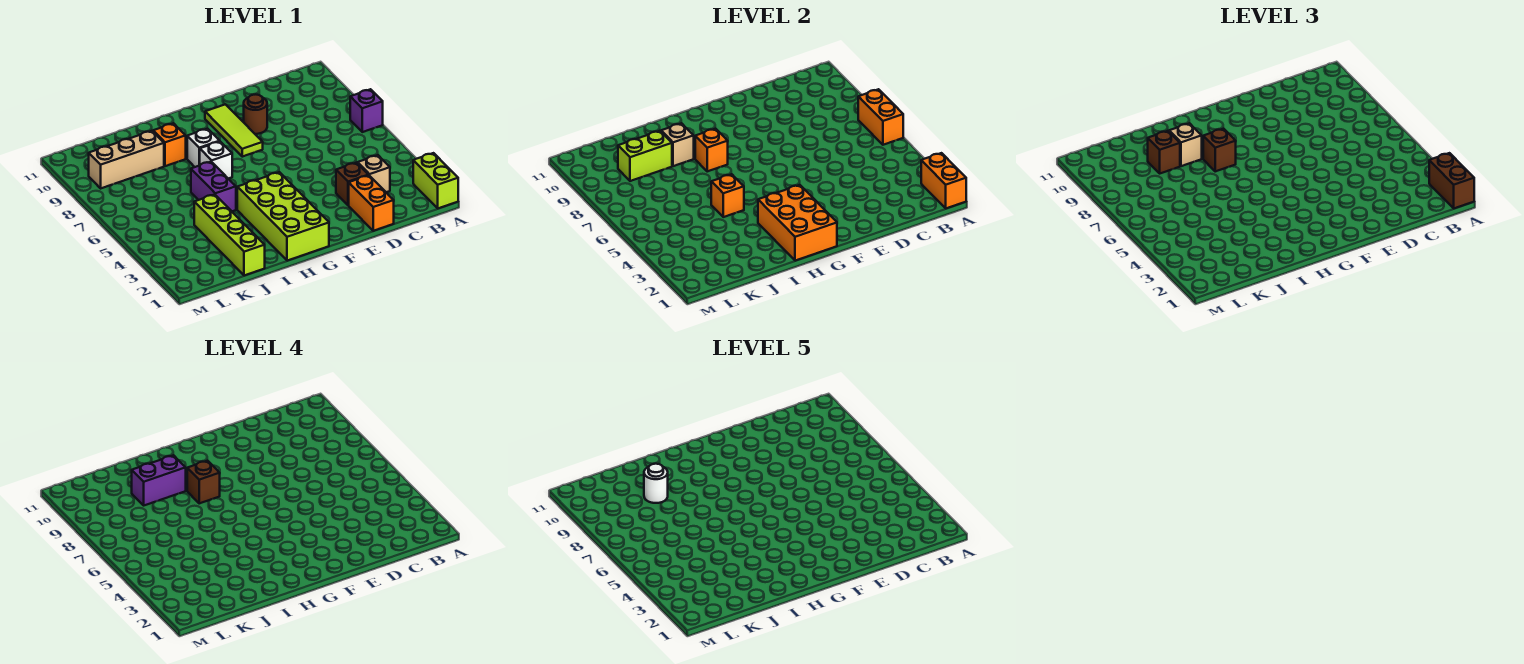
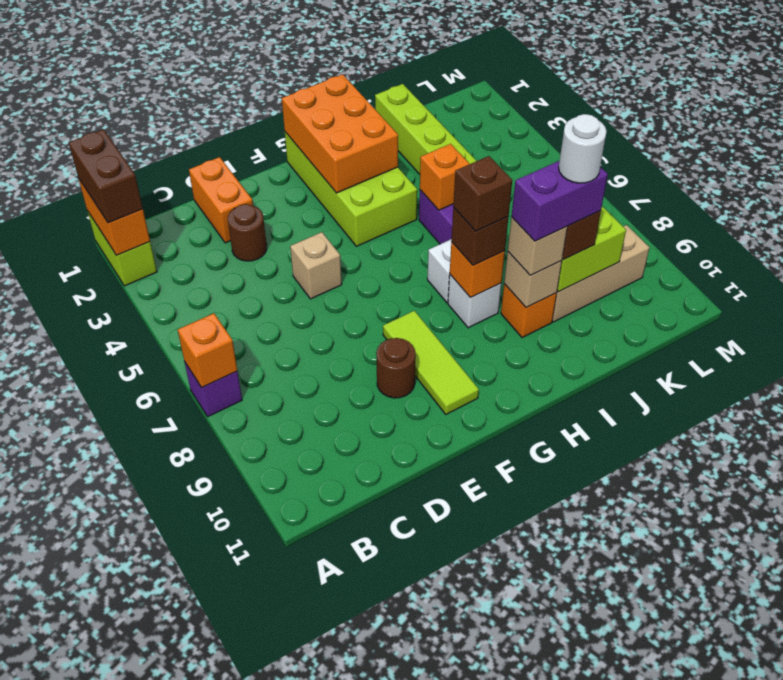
orange brick A6:A7 level 2 -> orange brick A7 level 2
tan brick C3 level 1 -> tan brick E5 level 1
brown brick D3 level 1 -> brown round brick D3 level 1

